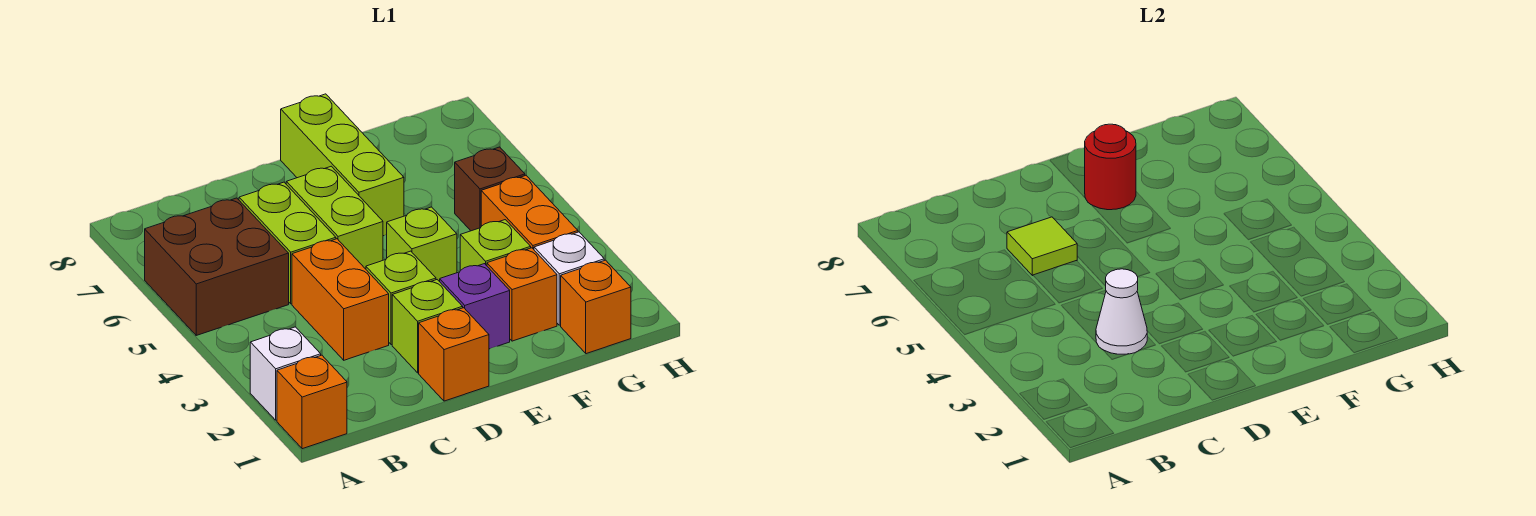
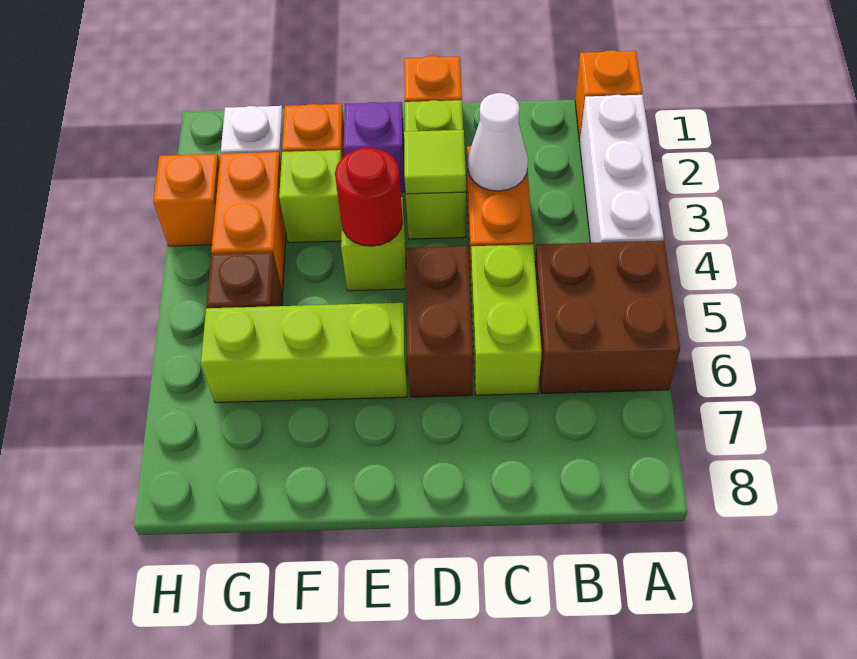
white brick A2 level 1 -> white brick A2:A4 level 1
lime tile C6 level 2 -> lime tile D3 level 2
lime brick D5:D6 level 1 -> brown brick D5:D6 level 1
lime brick E6:E8 level 1 -> lime brick E6:G6 level 1
red round brick E7 level 2 -> red round brick E4 level 2
orange brick G1 level 1 -> orange brick H3 level 1

